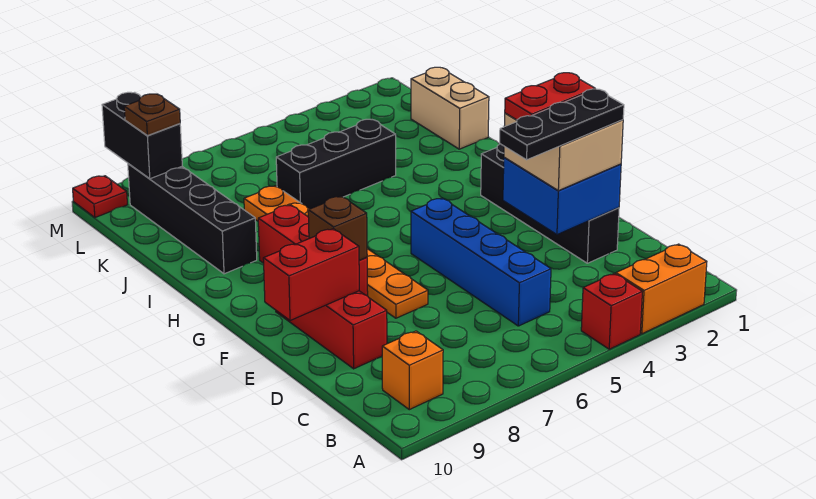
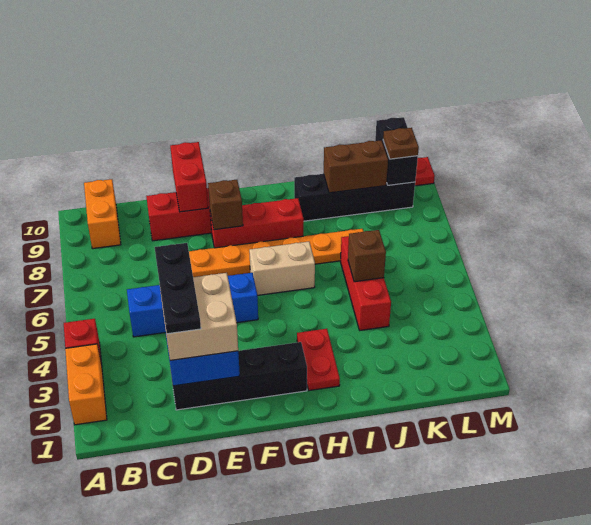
orange brick B9 level 1 -> orange brick B9:B10 level 1
red plate E2:E3 level 4 -> red plate H2:H3 level 1
tan brick J1:K1 level 1 -> tan brick G6:H6 level 1
black brick J4:J6 level 1 -> red brick J4:J6 level 1
none -> brown brick J5 level 2
none -> brown brick J9:K9 level 2
black brick L9:M9 level 2 -> black brick L9:L10 level 2

